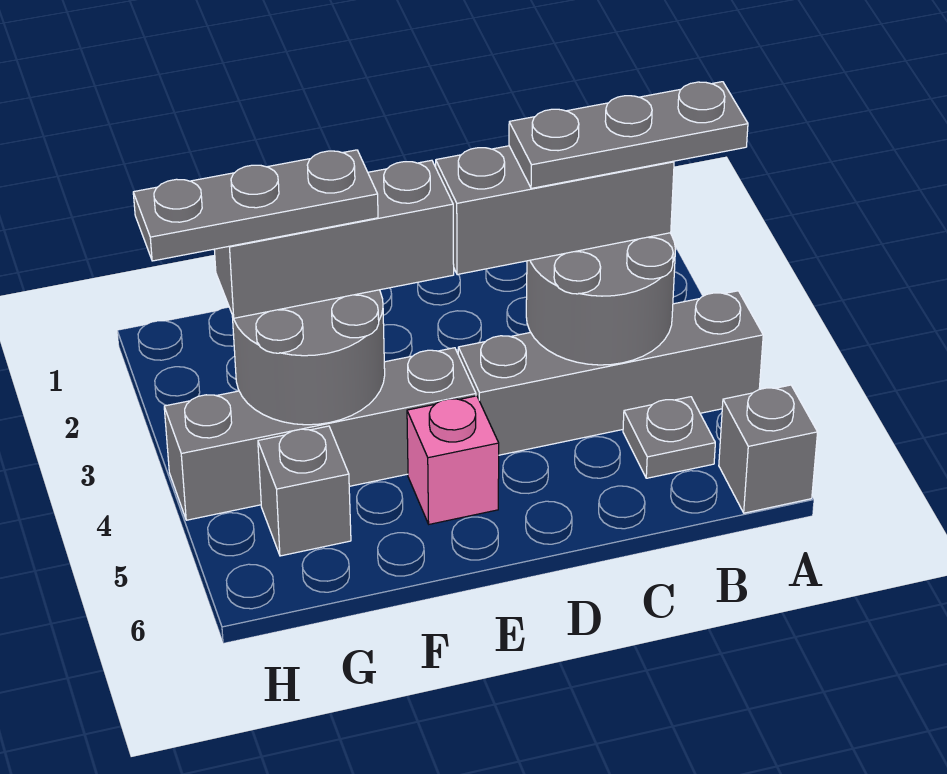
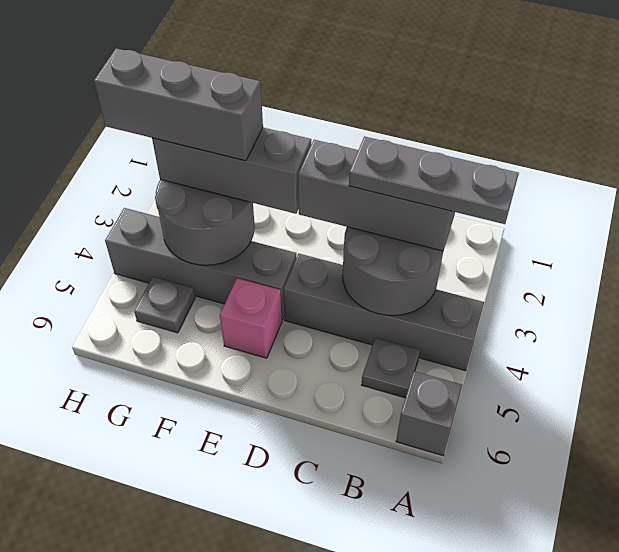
grey plate F3:H3 level 4 -> grey brick F3:H3 level 4
grey brick G5 level 1 -> grey plate G5 level 1

